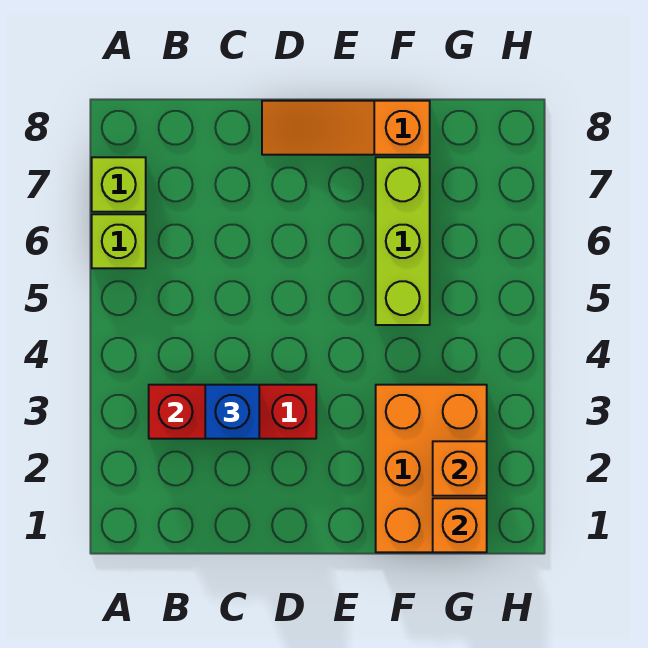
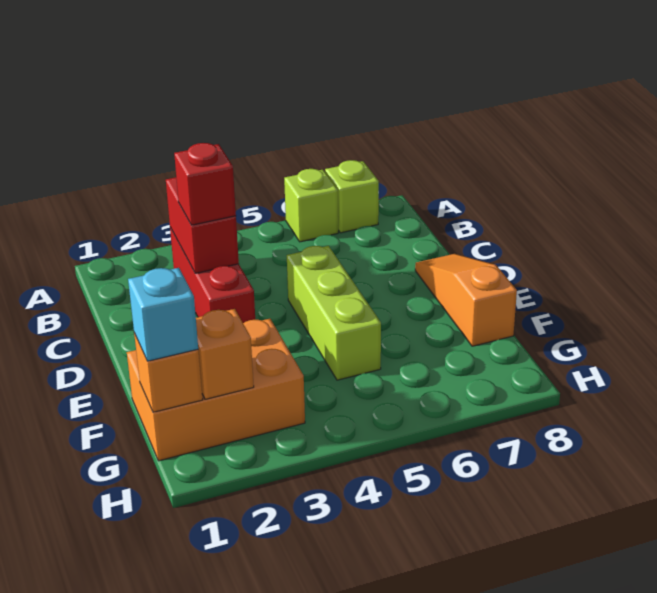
blue brick C3 level 3 -> red brick C3 level 3
lime brick F5:F7 level 1 -> lime brick D5:F5 level 1
none -> cyan brick G1 level 3

